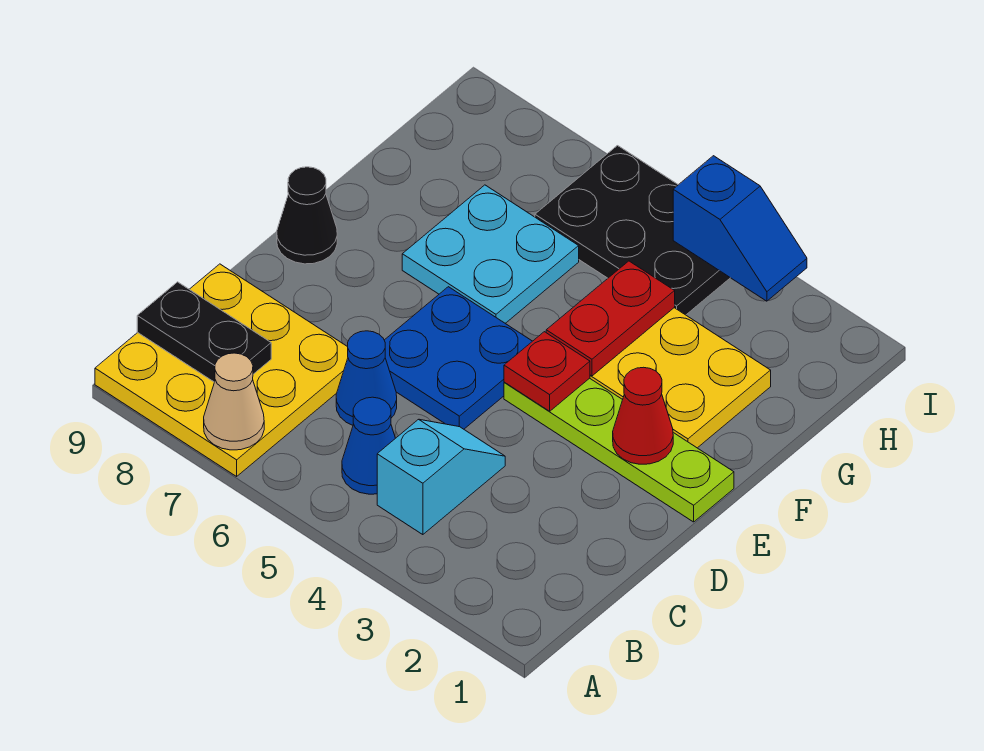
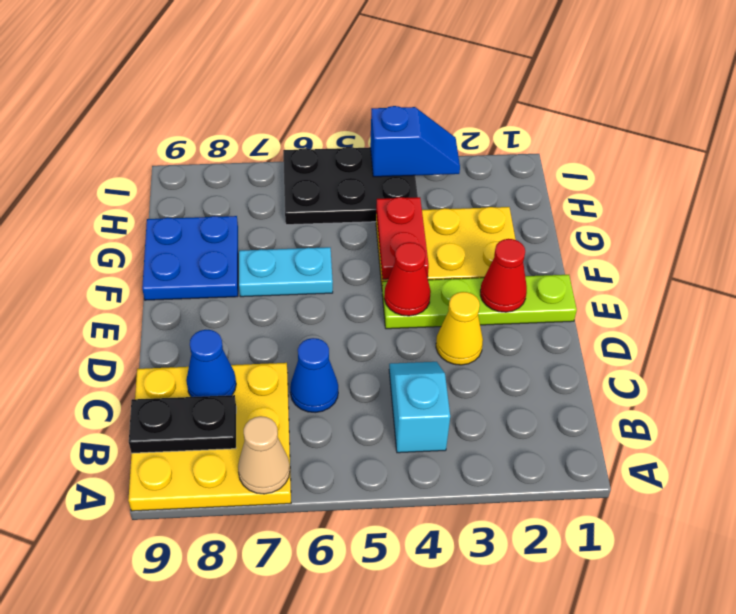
blue cone B5 level 1 -> blue cone C8 level 2
none -> yellow cone D3 level 1
blue plate D5:E6 level 1 -> blue plate F8:G9 level 1
red plate E4 level 2 -> red cone E4 level 2
black cone E9 level 1 -> none
cyan plate F6:G7 level 1 -> cyan plate F6:F7 level 1

